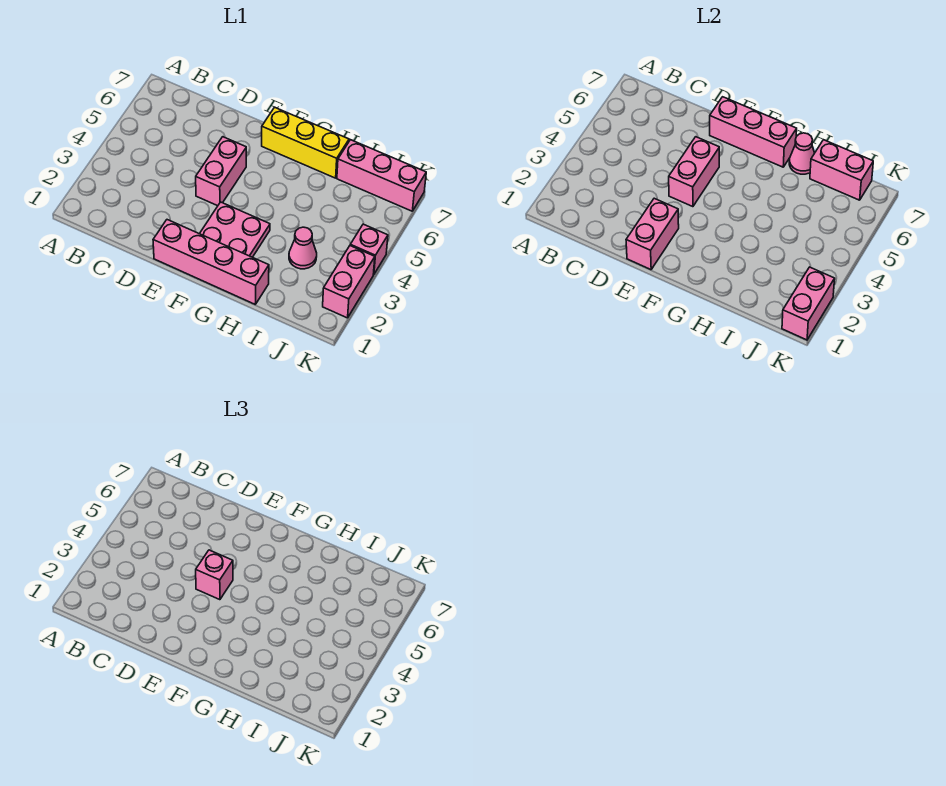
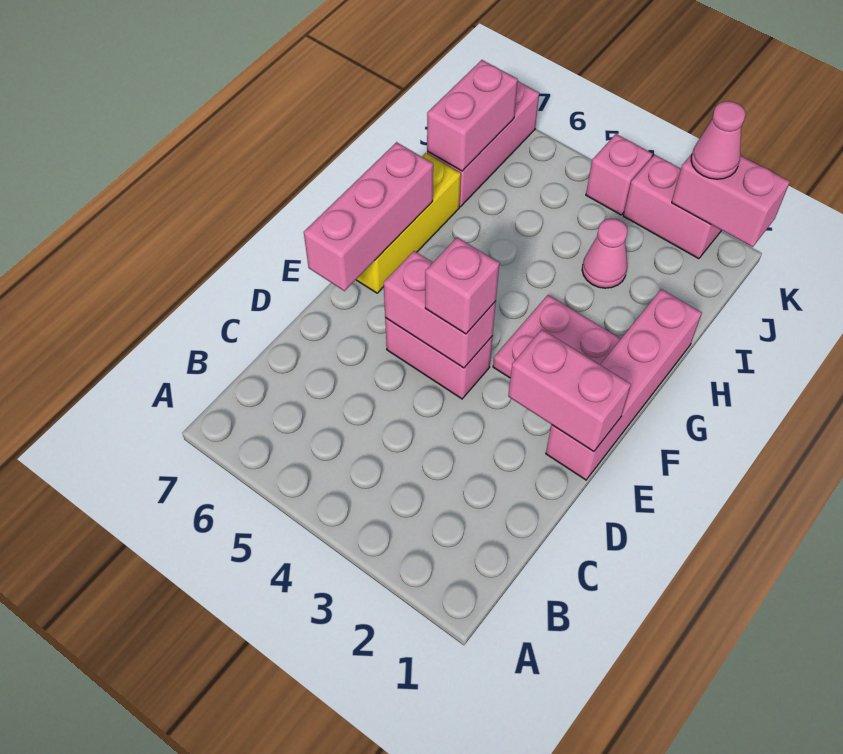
pink cone H7 level 2 -> pink cone K2 level 3

